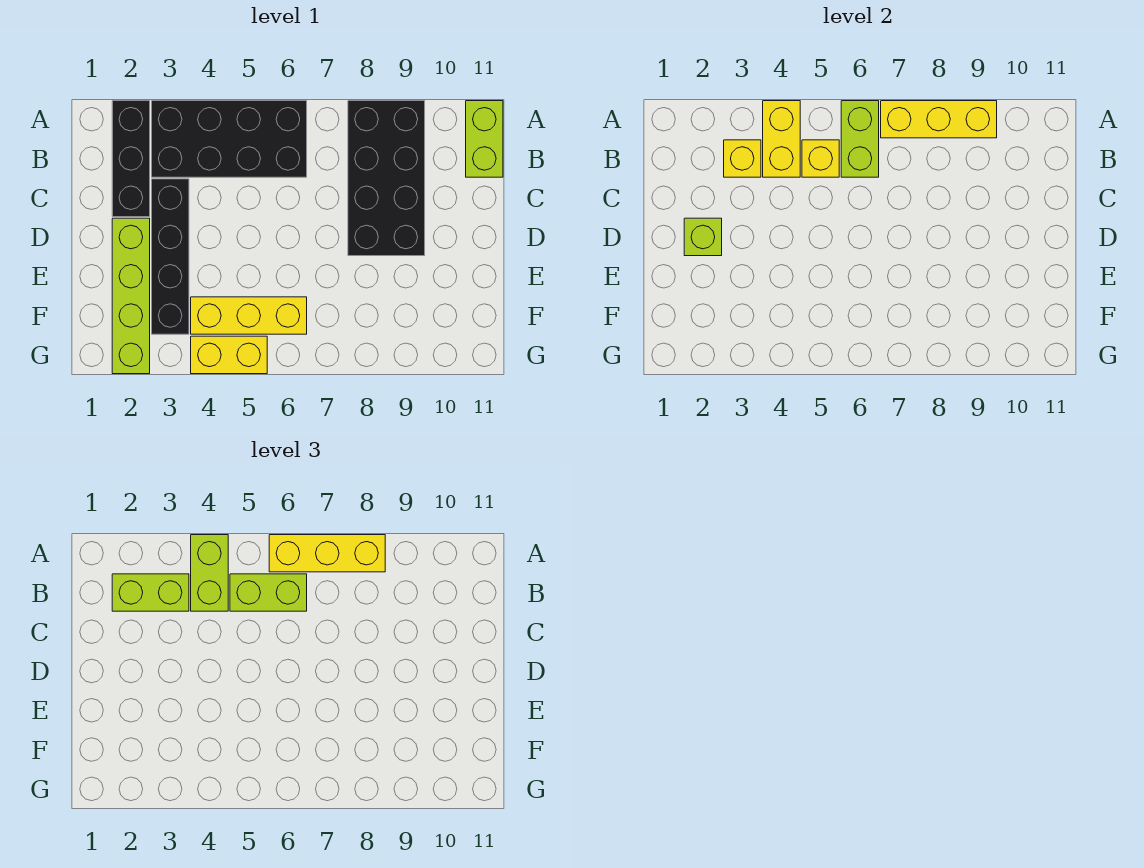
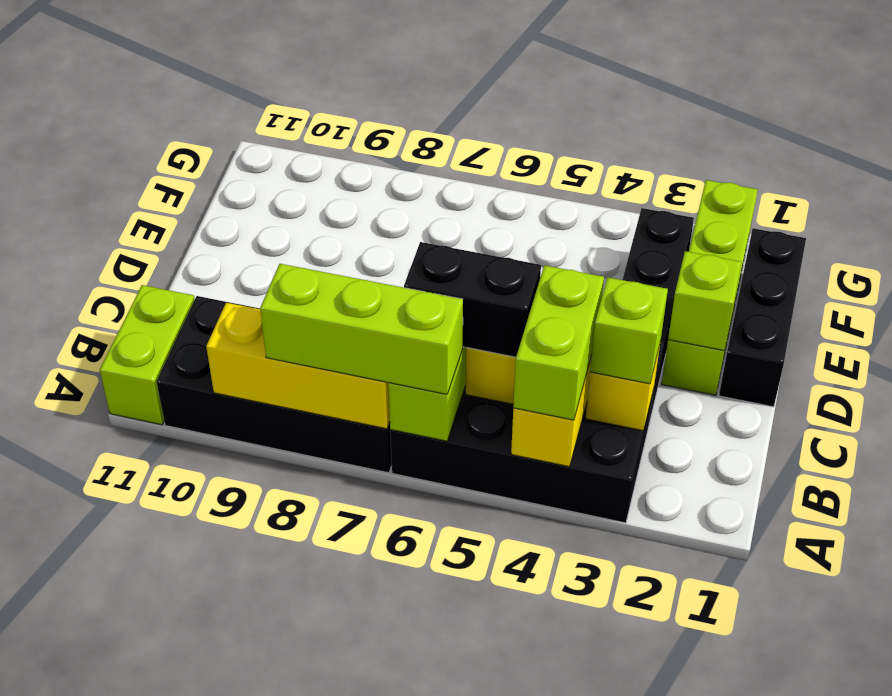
black brick A2:C2 level 1 -> black brick D1:F1 level 1
yellow brick A6:A8 level 3 -> lime brick A6:A8 level 3
black brick A8:D9 level 1 -> black brick A7:B10 level 1
lime brick B2:B3 level 3 -> lime brick B3 level 3
lime brick B5:B6 level 3 -> black brick B5:B6 level 3
yellow brick F4:F6 level 1 -> none
yellow brick G4:G5 level 1 -> none

